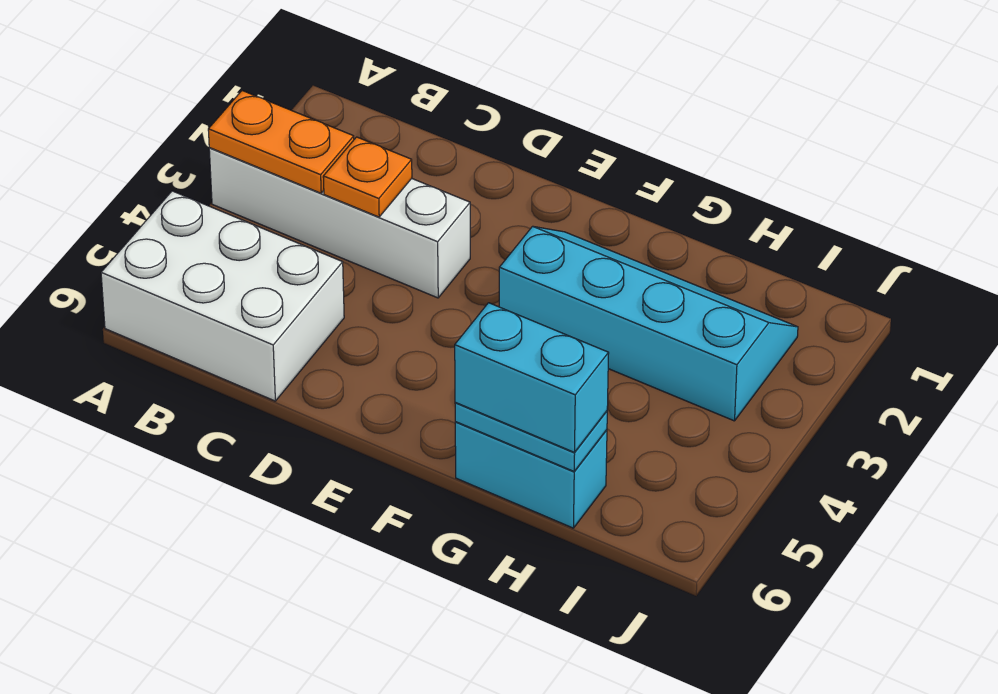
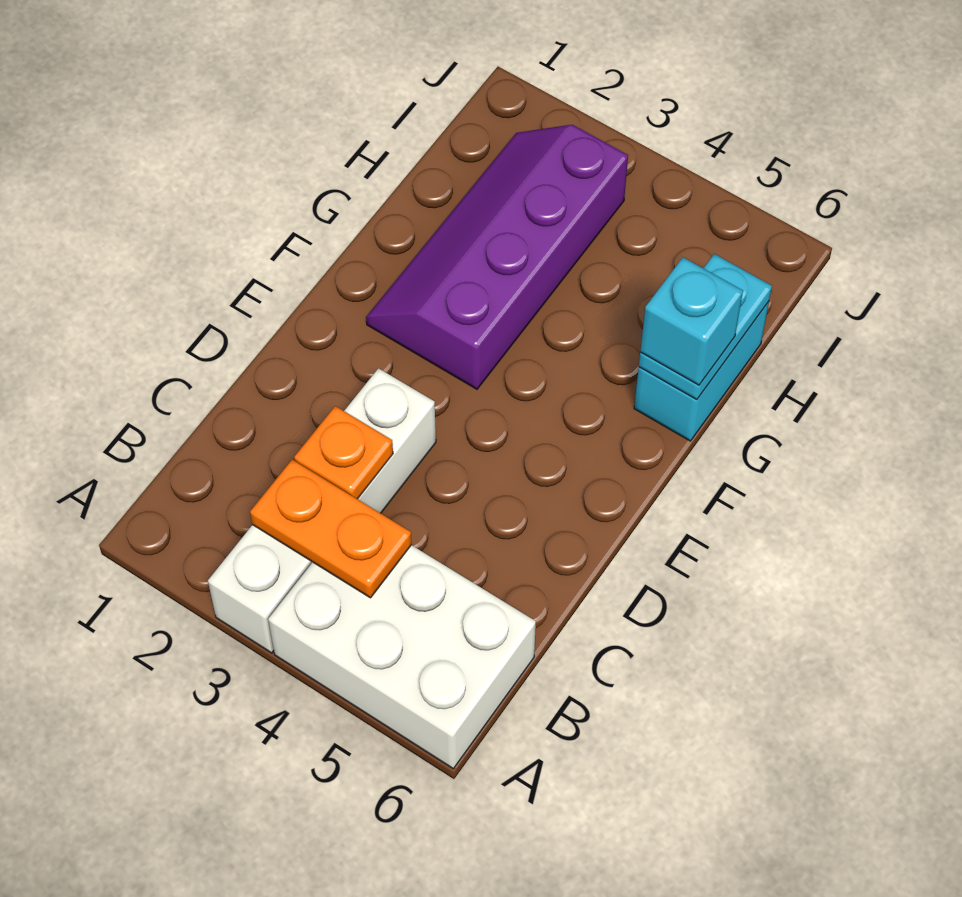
orange plate A3:B3 level 2 -> orange plate B3:B4 level 2
white brick A5:C6 level 1 -> white brick A4:B6 level 1
cyan slope F2:I3 level 1 top 3 -> purple slope F2:I3 level 1 top 3
cyan brick G6:H6 level 3 -> cyan brick G6 level 3

